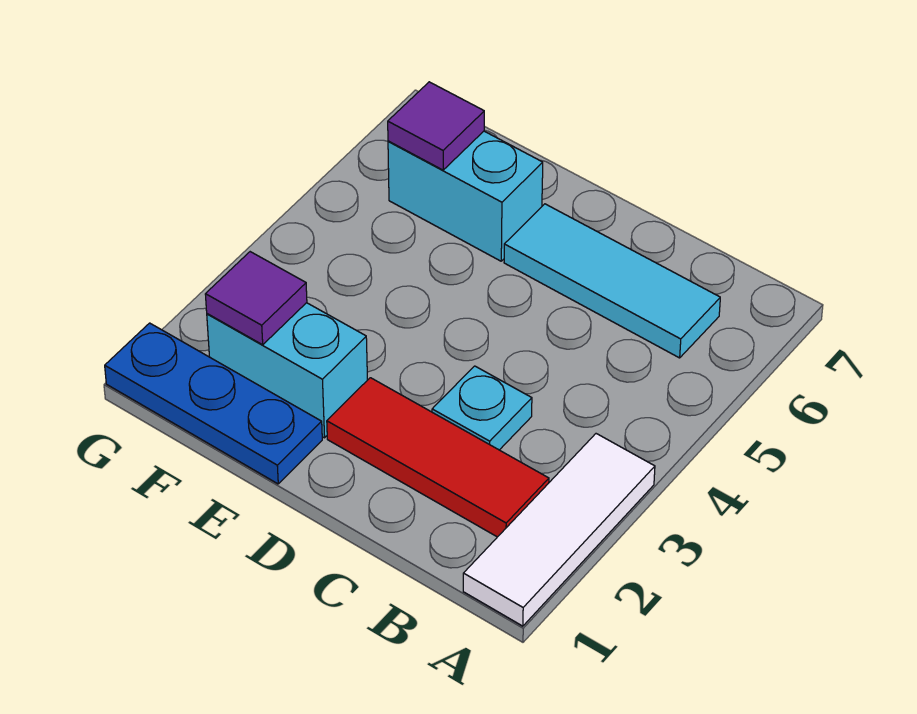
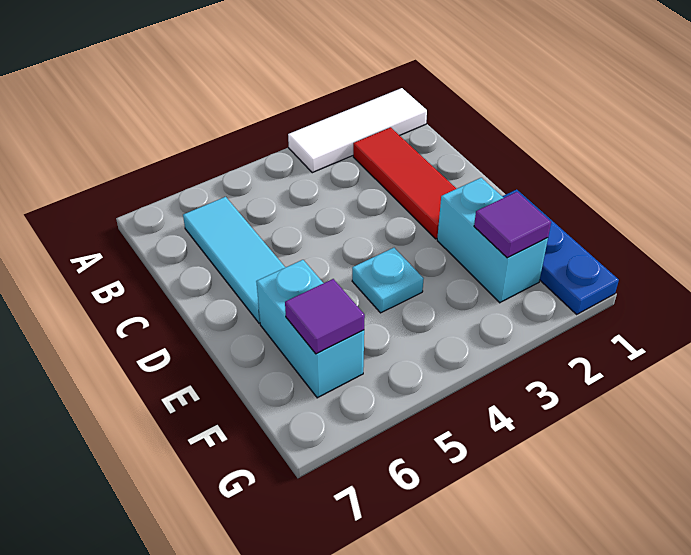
cyan plate C3 level 1 -> cyan plate E4 level 1

